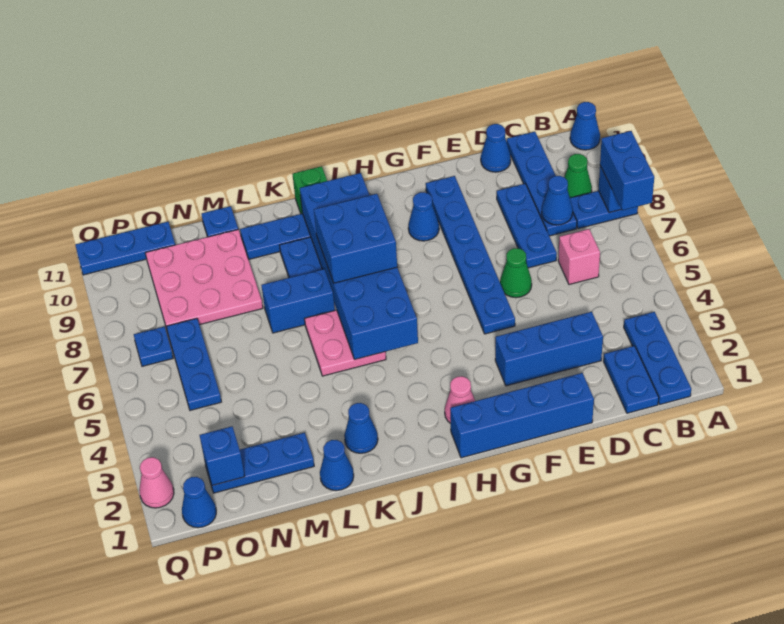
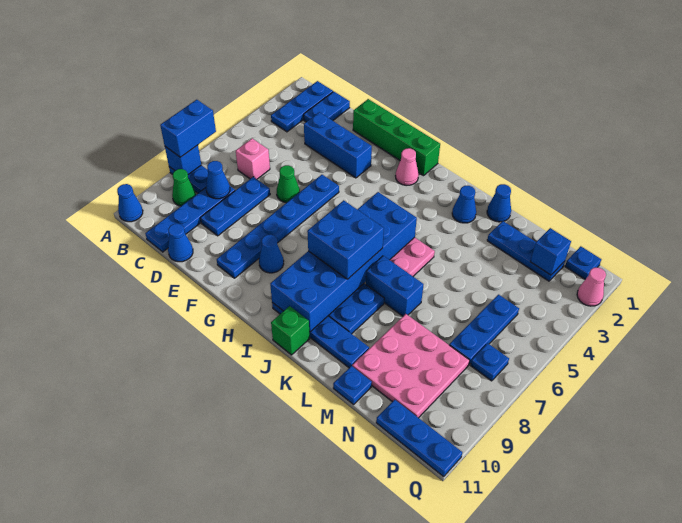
blue brick E1:H1 level 1 -> green brick E1:H1 level 1
blue cone P1 level 1 -> blue plate P1 level 1

